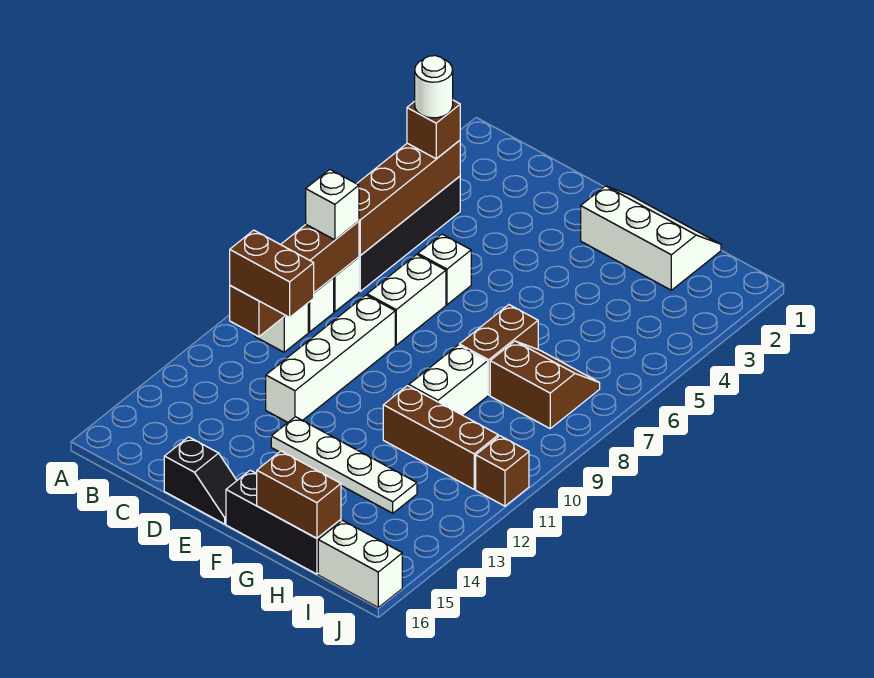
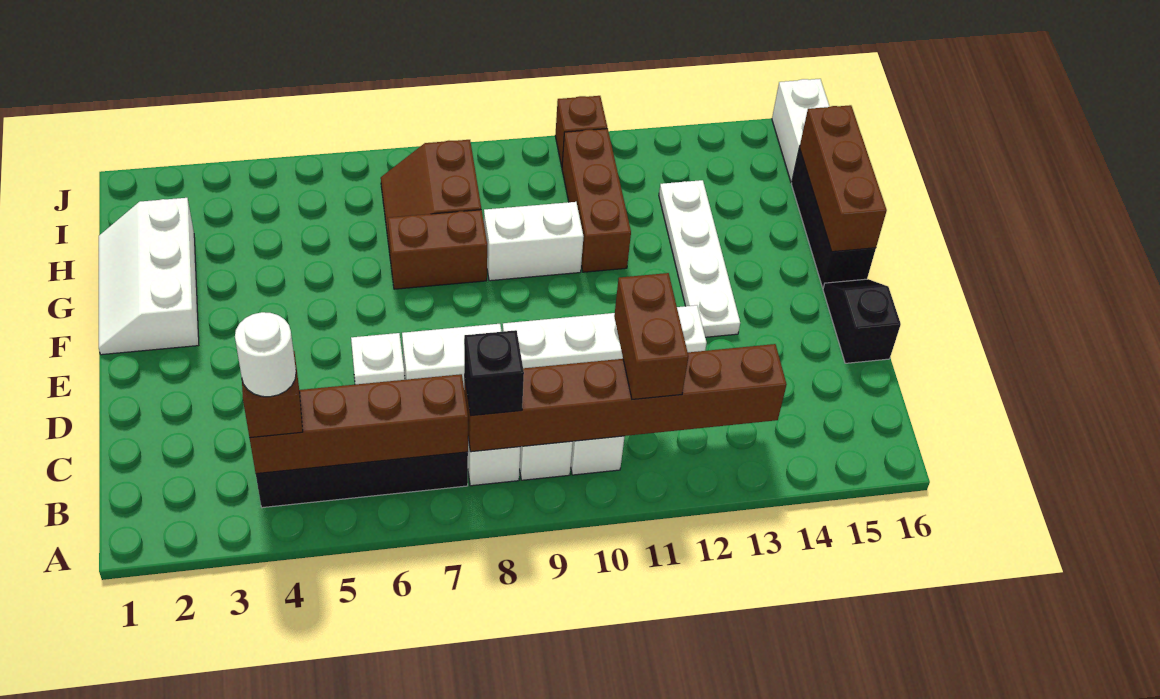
brown brick B8:B11 level 2 -> brown brick B8:B13 level 2
white brick B8 level 3 -> black brick B8 level 3
brown brick G16:H16 level 2 -> brown brick F16:H16 level 2

